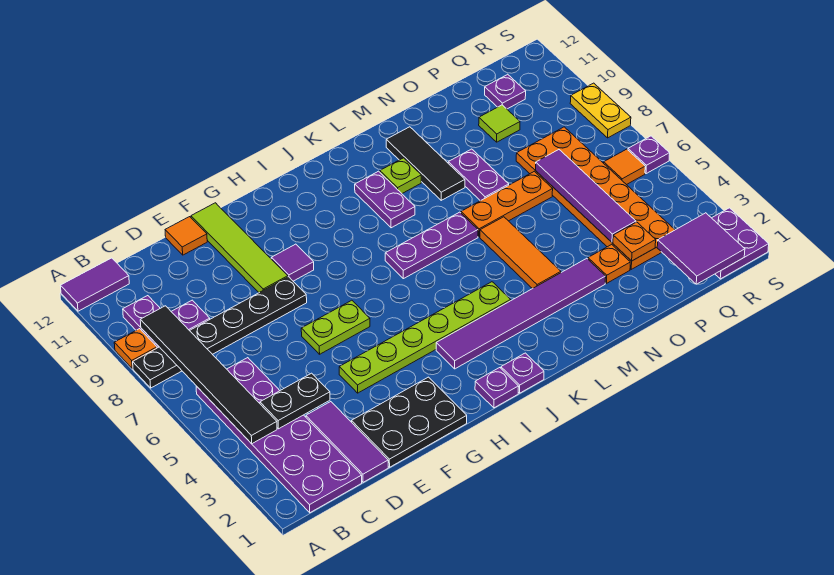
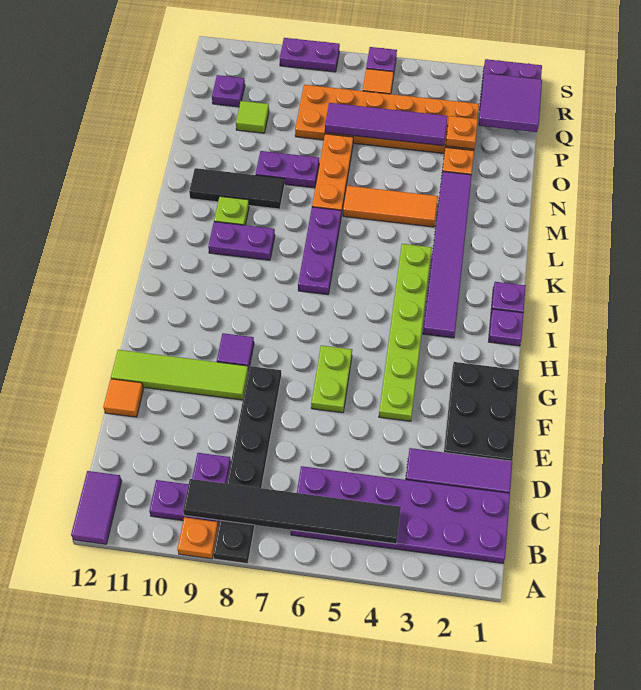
black plate C4:D4 level 2 -> none
yellow plate S8:S9 level 1 -> purple plate S8:S9 level 1

